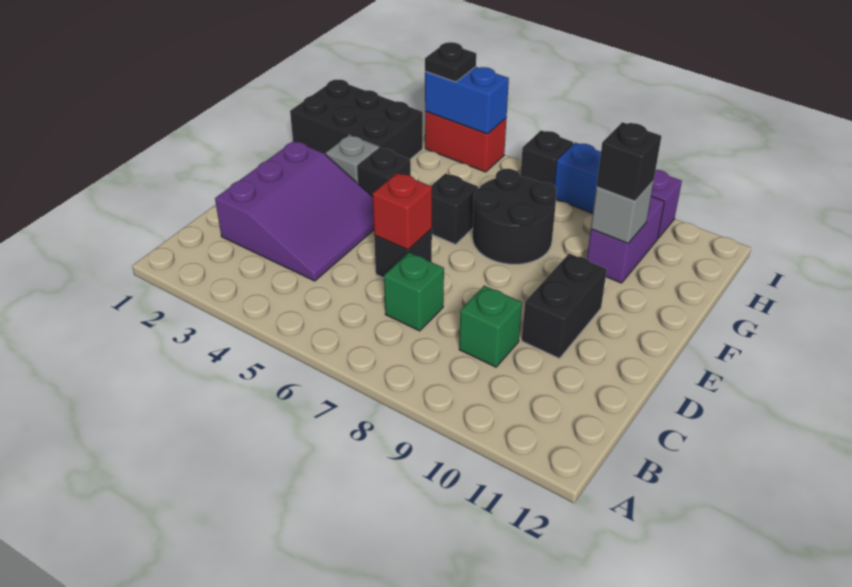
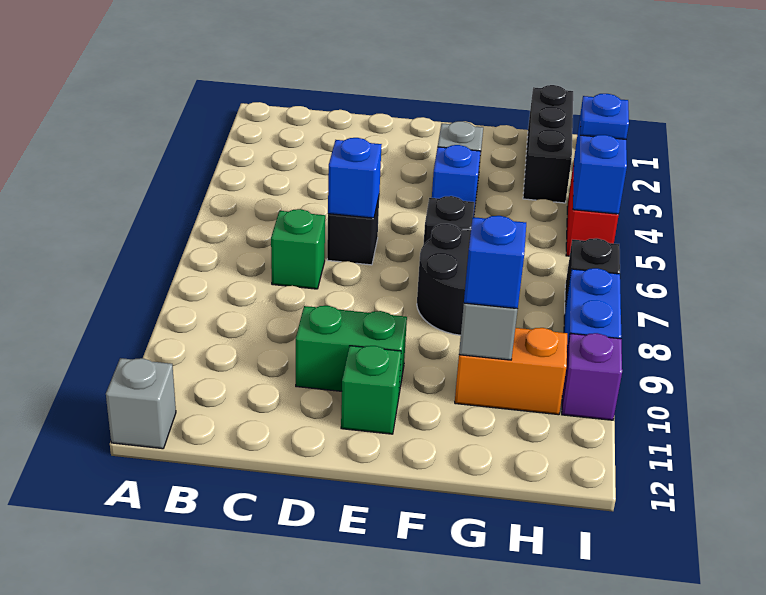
none -> grey brick A12 level 1
purple slope C2:E4 level 1 top 2 -> none
green brick C9 level 1 -> green brick E11 level 1
red brick D6 level 2 -> blue brick D6 level 2
black brick D10:E10 level 1 -> green brick D10:E10 level 1
black brick F4 level 1 -> blue brick F4 level 1
black brick G1:H3 level 1 -> black brick H1:H3 level 1
purple brick G10:H10 level 1 -> orange brick G10:H10 level 1
black brick G10 level 3 -> blue brick G10 level 3
black plate I4 level 3 -> blue plate I4 level 3

